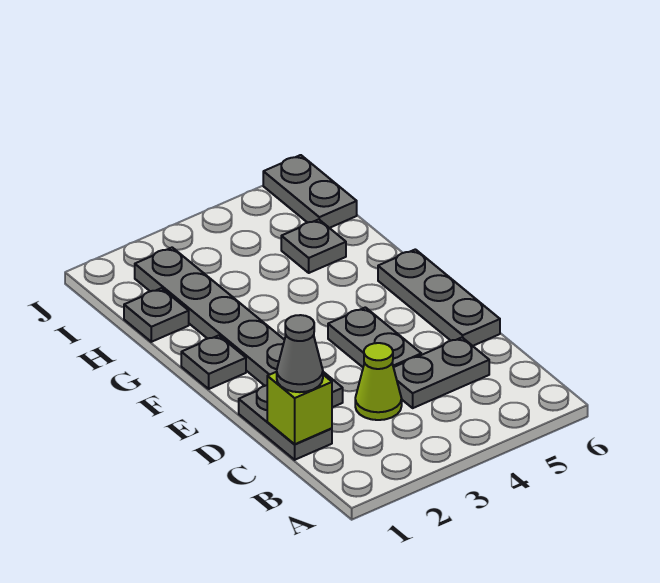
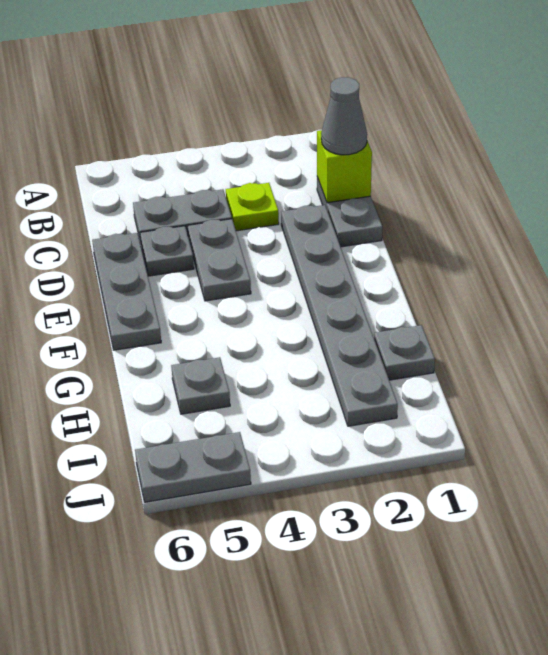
lime cone C3 level 1 -> lime plate C3 level 1
grey plate F1 level 1 -> grey plate D5 level 1
grey plate I6:J6 level 1 -> grey plate J5:J6 level 1

